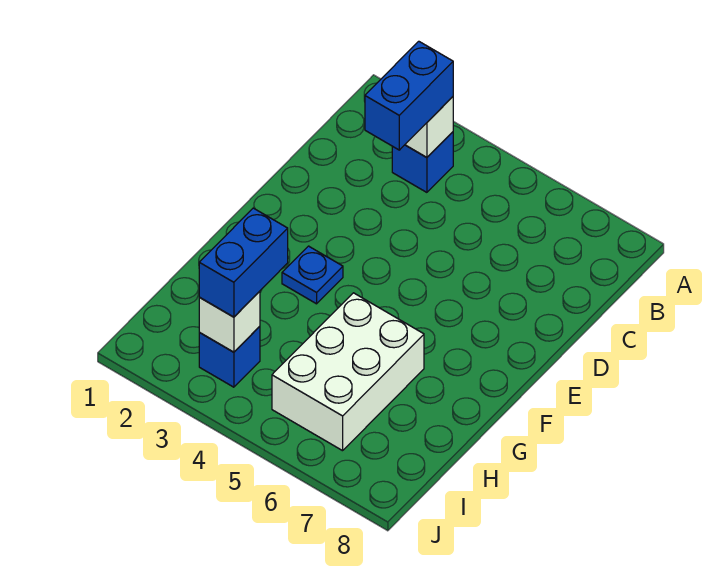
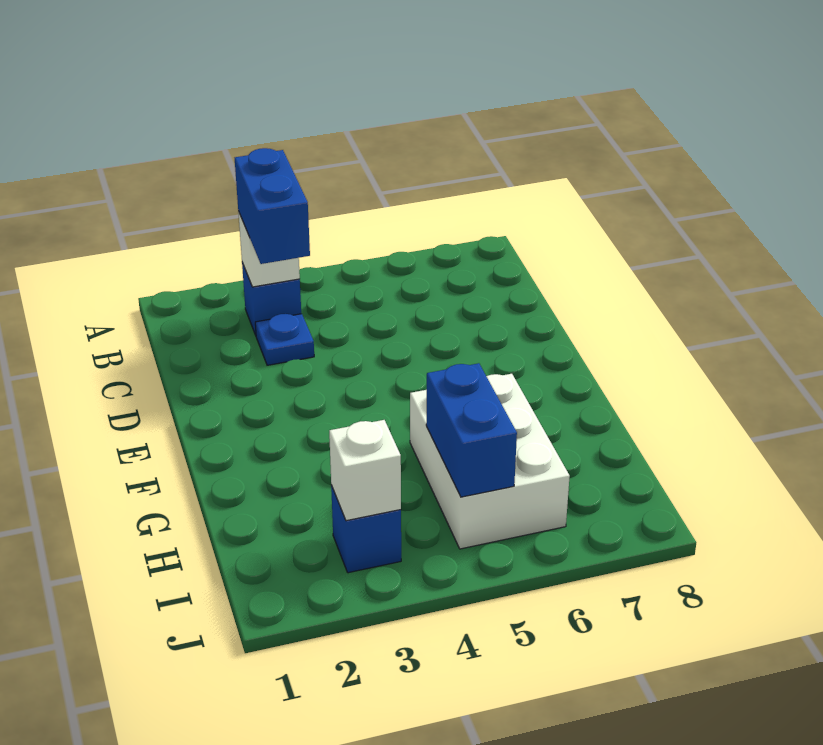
blue plate F3 level 1 -> blue plate C3 level 1
blue brick H3:I3 level 3 -> blue brick H5:I5 level 2

